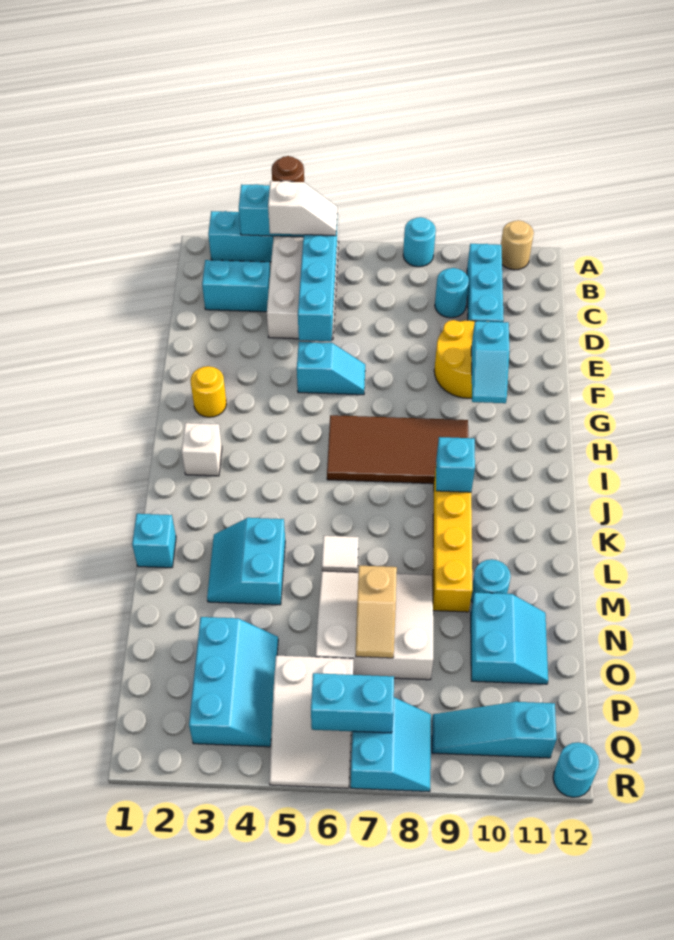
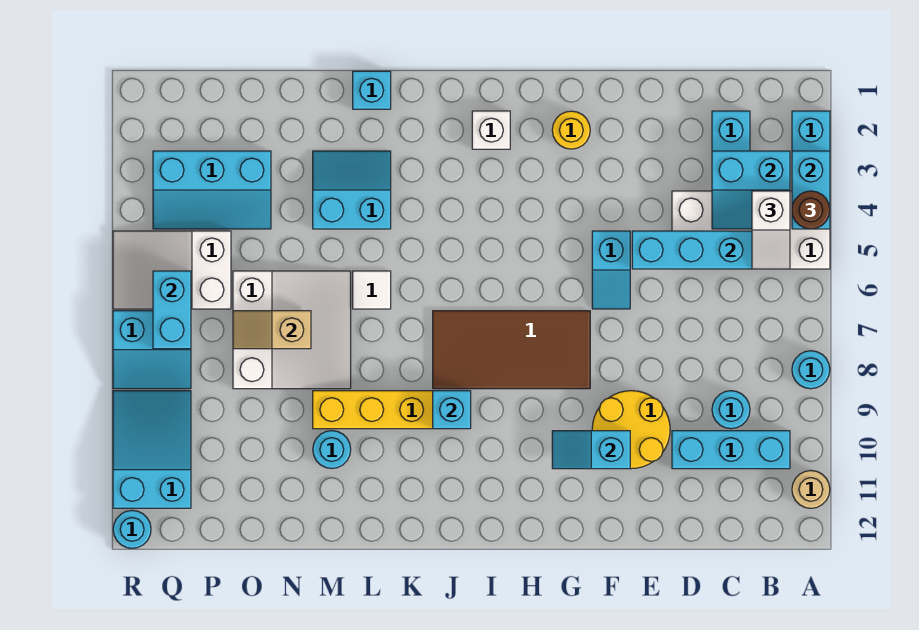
brown tile H6:I9 level 1 -> brown tile G7:J8 level 1
cyan slope N10:O11 level 1 top 10 -> cyan slope B3:C4 level 2 top 3
cyan slope Q9:Q11 level 1 top 11 -> cyan slope Q9:R11 level 1 top 11

